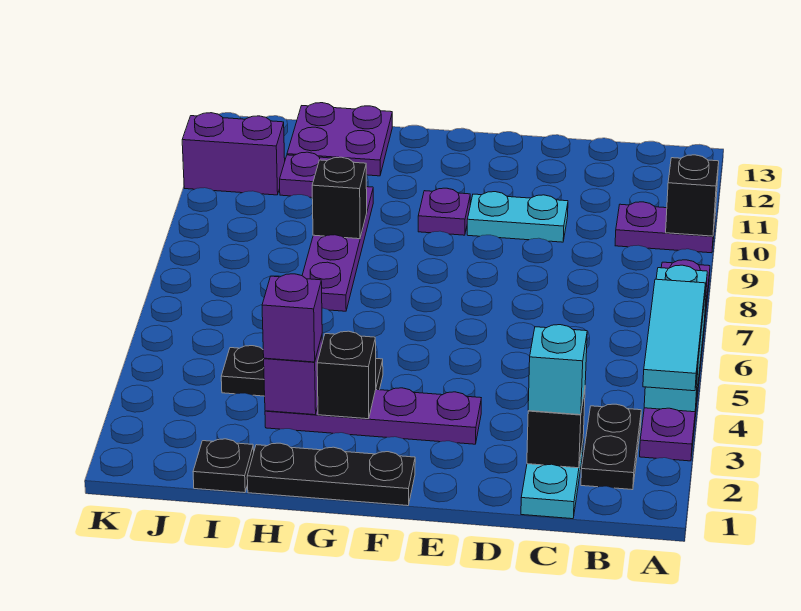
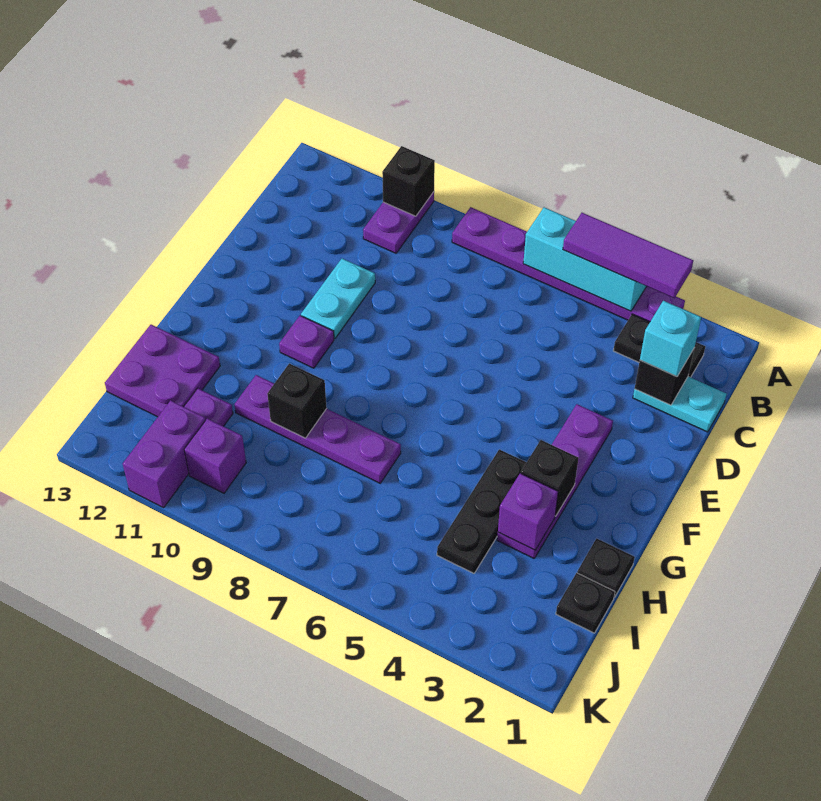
cyan tile A3:A5 level 3 -> purple tile A3:A5 level 3
black plate F1:H1 level 1 -> black plate H1 level 1
purple brick H3 level 3 -> purple brick J10 level 1

